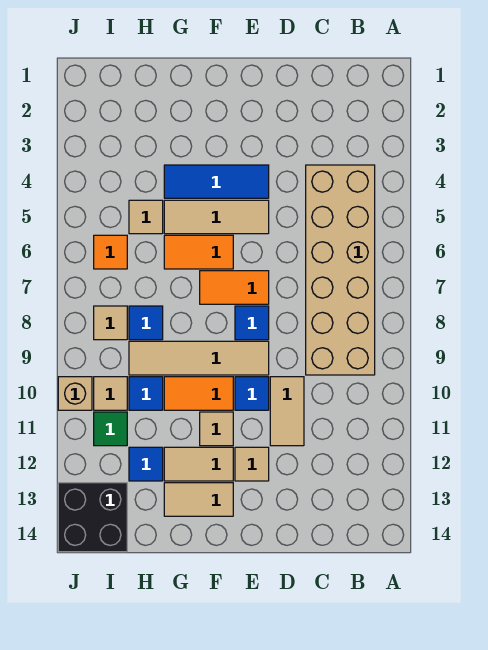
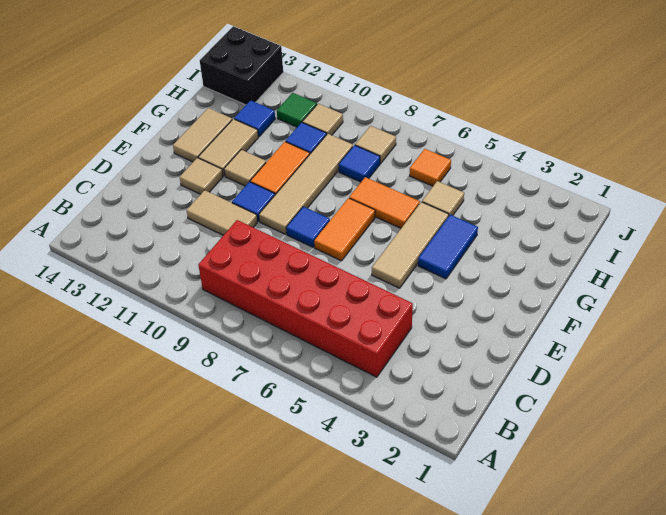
tan brick B4:C9 level 1 -> red brick B4:C9 level 1
blue tile E4:G4 level 1 -> blue tile F4:G4 level 1
orange tile F6:G6 level 1 -> orange tile G6:G7 level 1
tan brick J10 level 1 -> none

